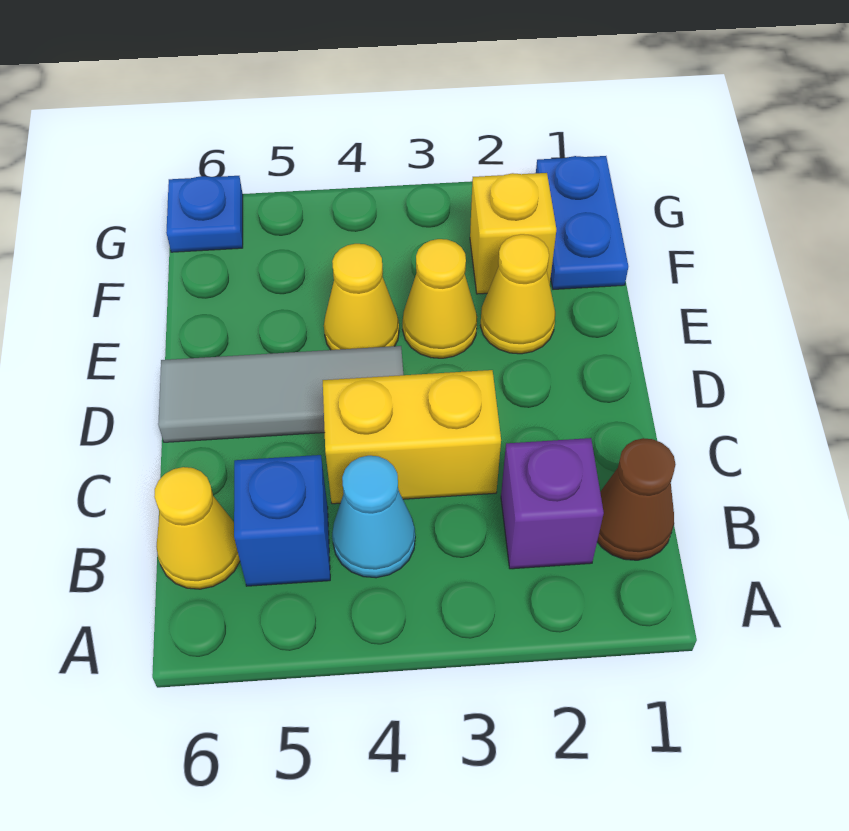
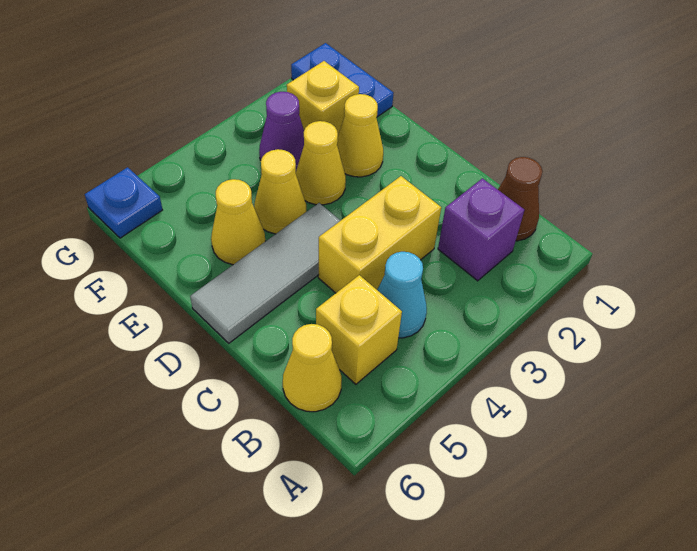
blue brick B5 level 1 -> yellow brick B5 level 1
none -> yellow cone E5 level 1
none -> purple cone F3 level 1

